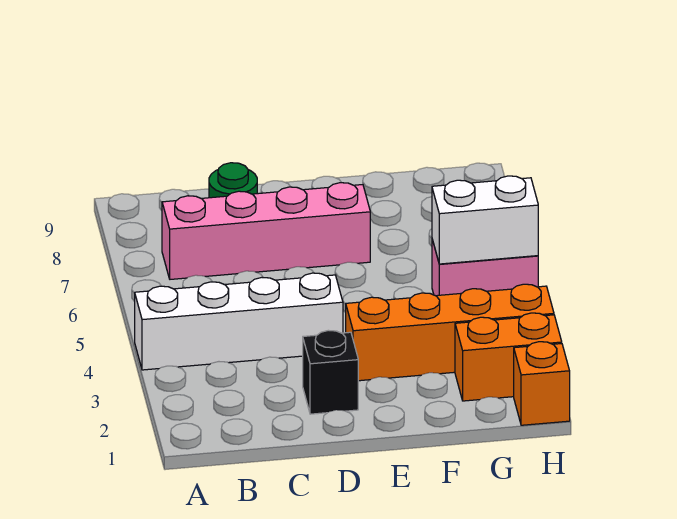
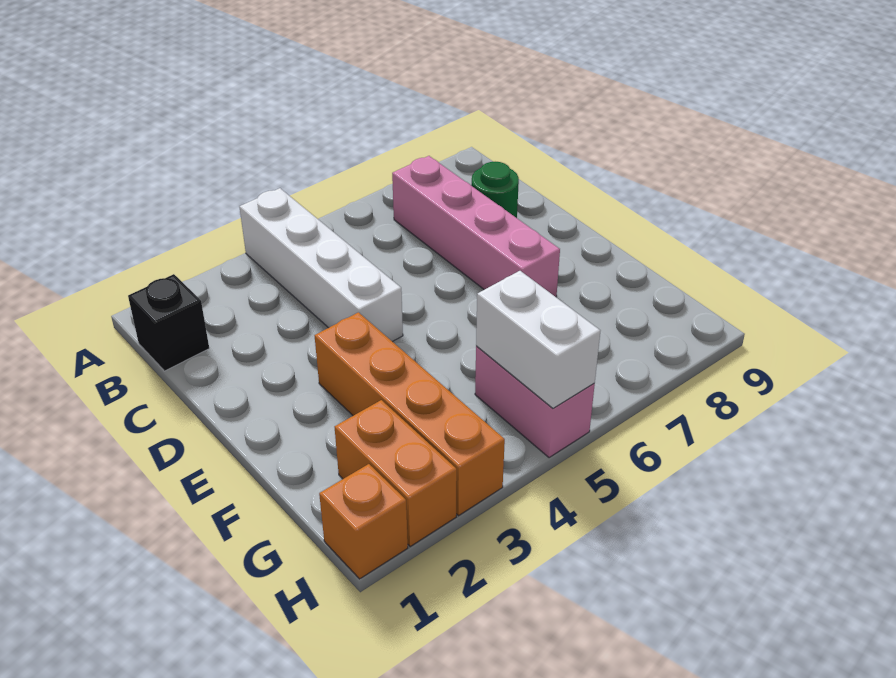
black brick D2 level 1 -> black brick B1 level 1

